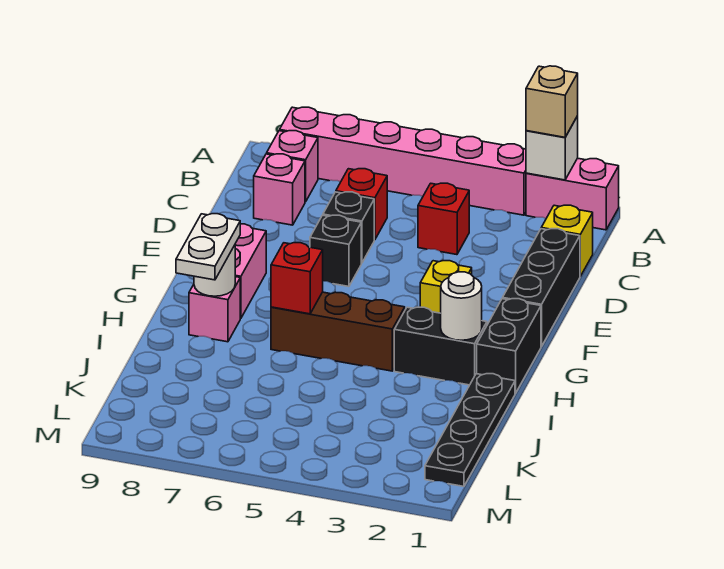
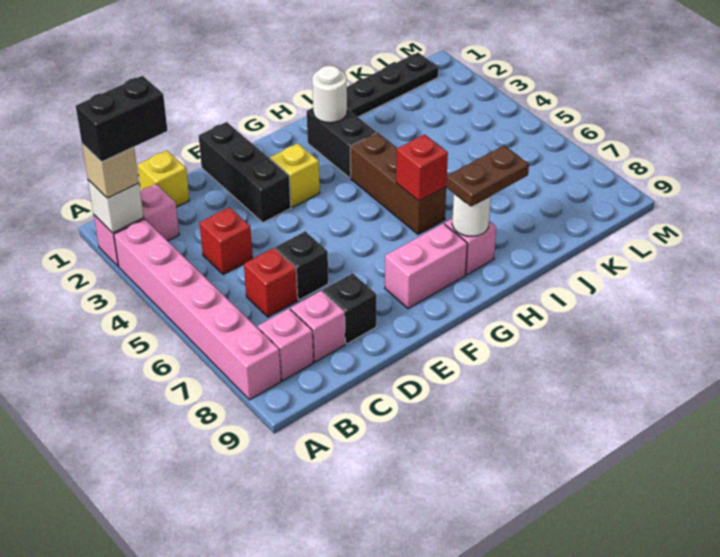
pink brick A1:A2 level 1 -> pink brick A2:B2 level 1
black brick D1:F1 level 1 -> black brick E1:E3 level 1
black brick E6 level 1 -> black brick D8 level 1
black brick G1:H1 level 1 -> black brick A2:B2 level 4
white plate H8:I8 level 3 -> brown plate H8:I8 level 3

